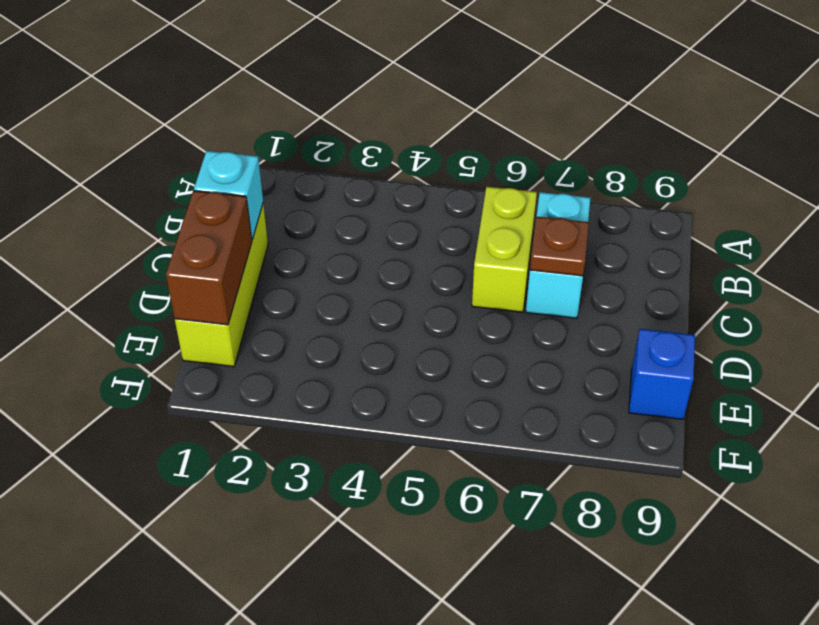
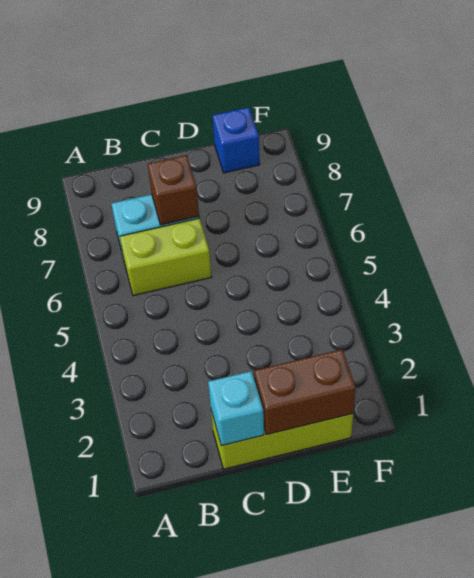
brown plate C7 level 2 -> brown brick C7 level 2

